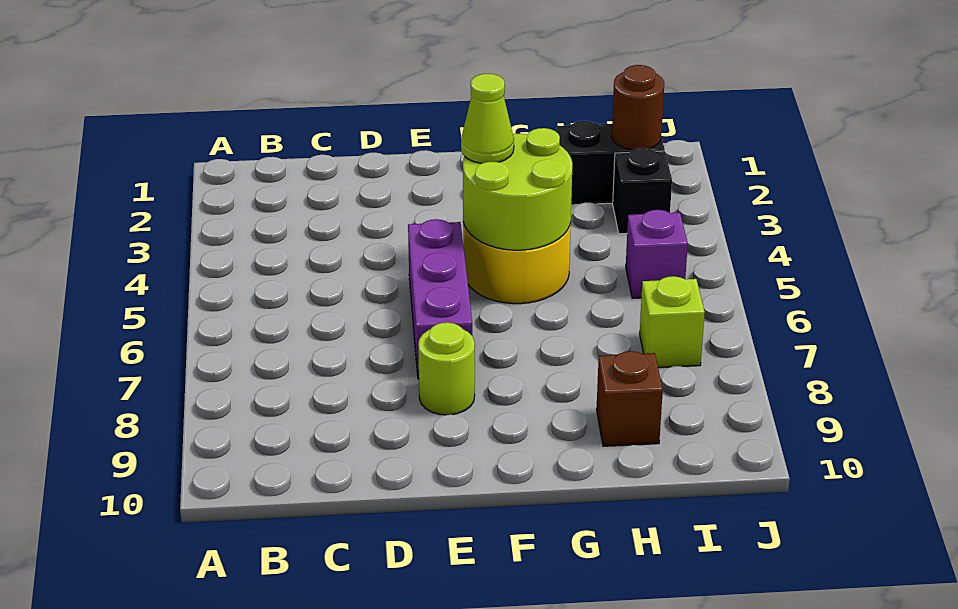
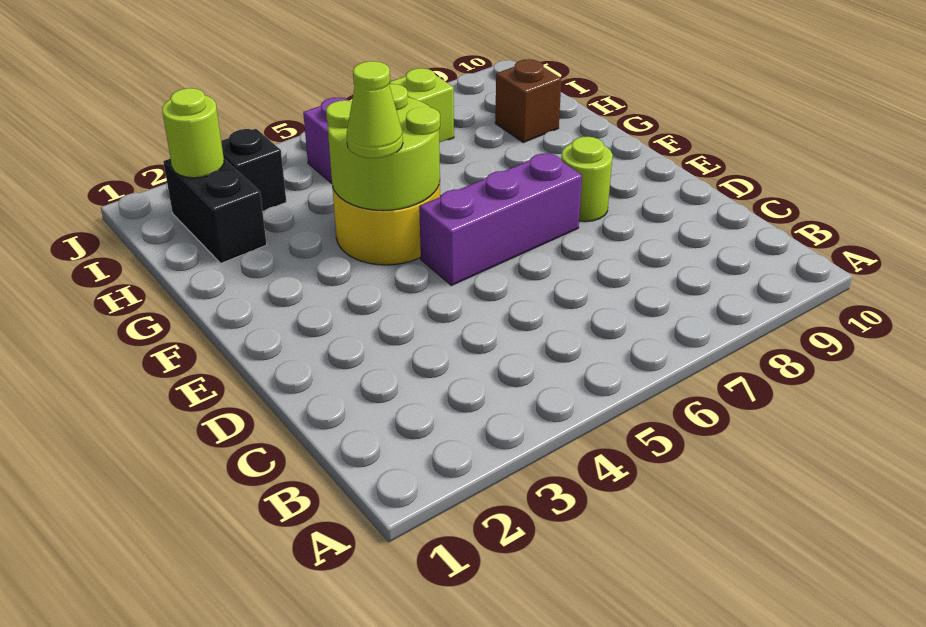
brown round brick I2 level 2 -> lime round brick I2 level 2

